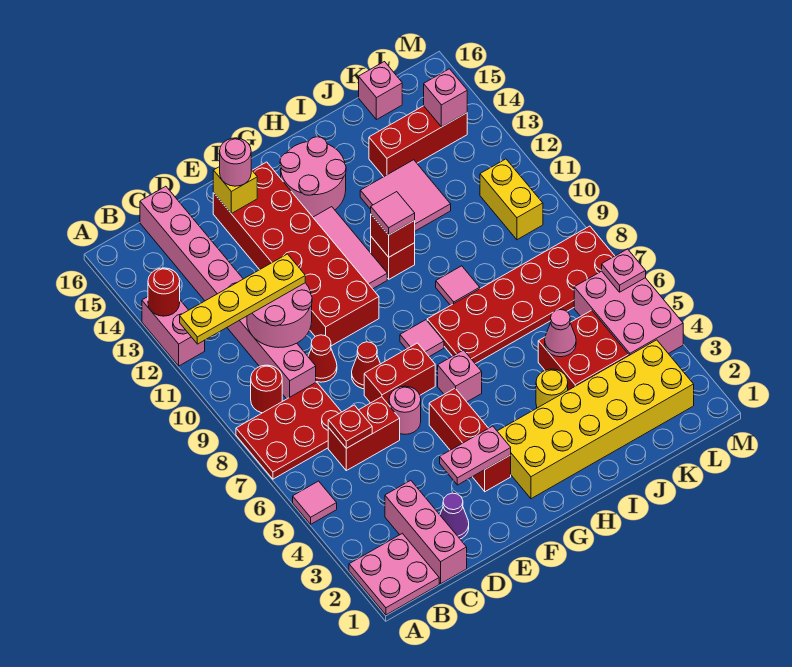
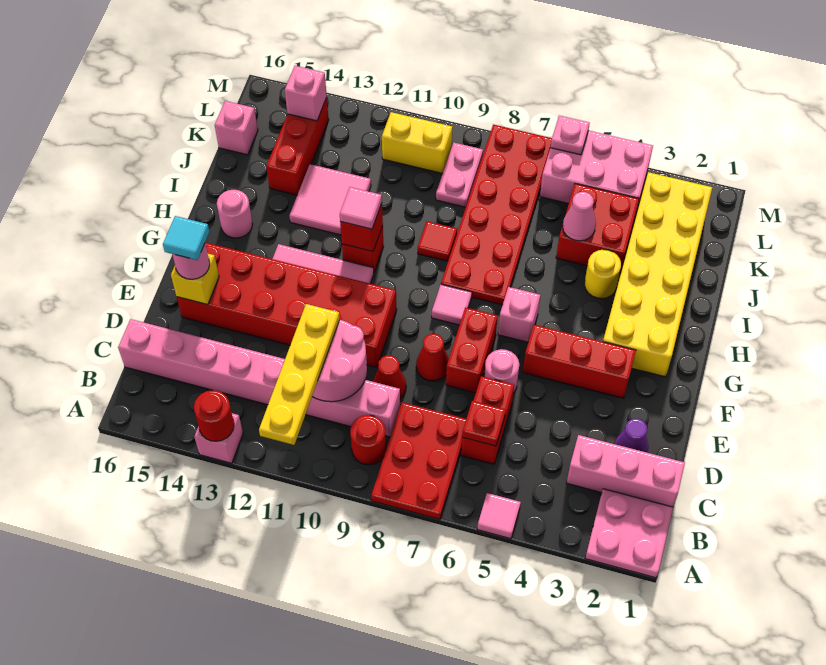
pink brick A12:A13 level 1 -> pink brick A13 level 1
pink plate E3:F3 level 2 -> pink plate K9:L9 level 1
none -> cyan tile E15 level 4
pink round brick G14:H15 level 1 -> pink round brick H15 level 1
pink tile I9 level 1 -> red tile I9 level 1

